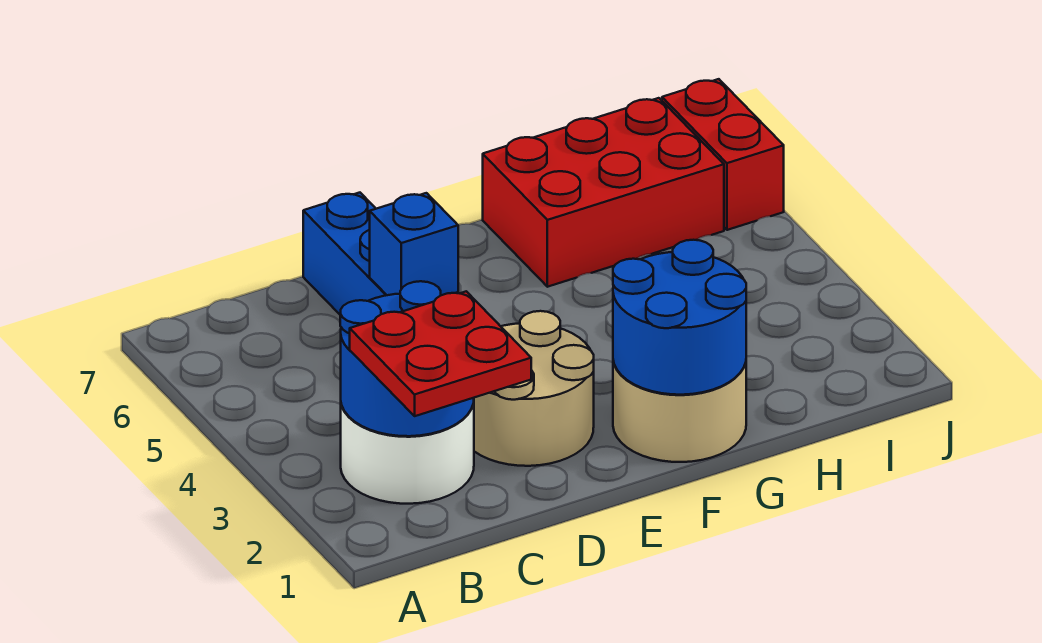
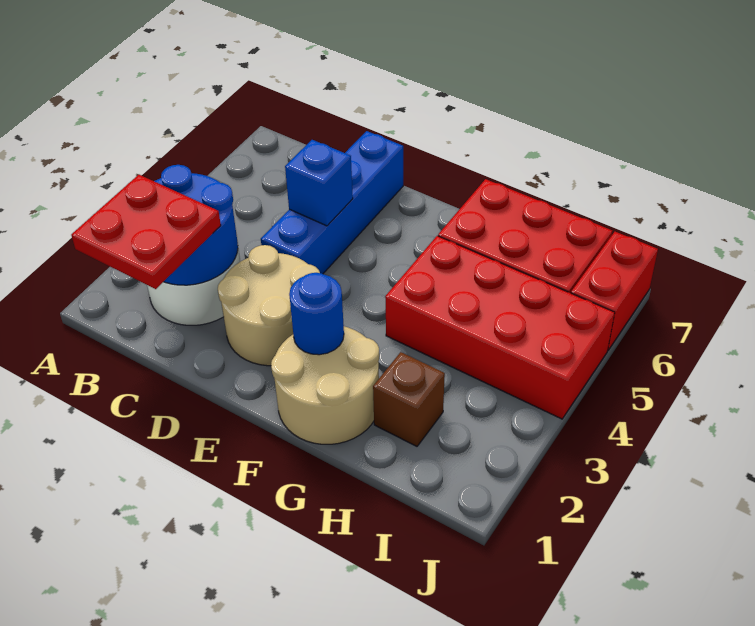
blue round brick F1:G2 level 2 -> blue round brick F2 level 2
none -> red brick G4:J5 level 1
none -> brown brick H2 level 1

